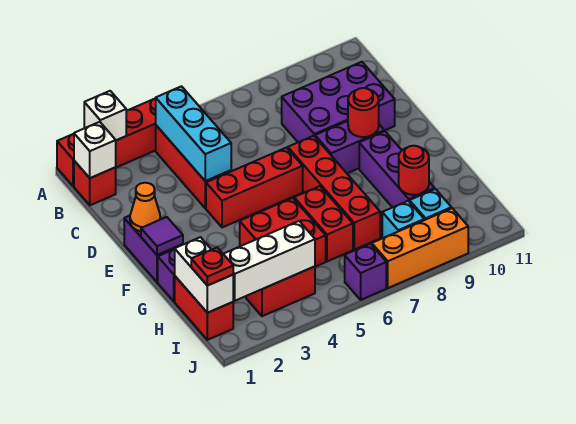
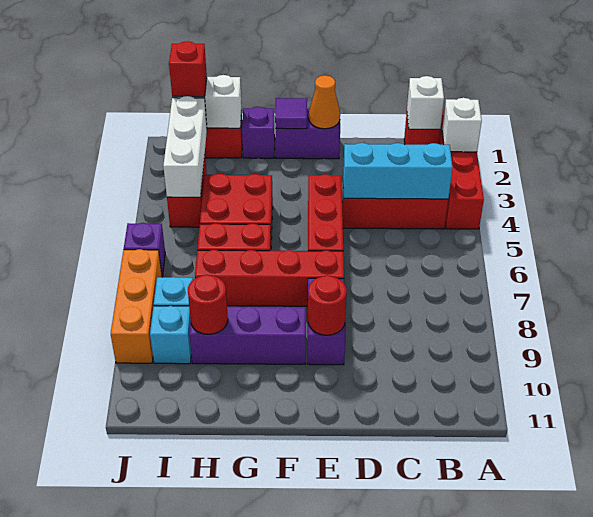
purple brick C8:D10 level 1 -> none
red plate I1 level 3 -> red brick I1 level 3

